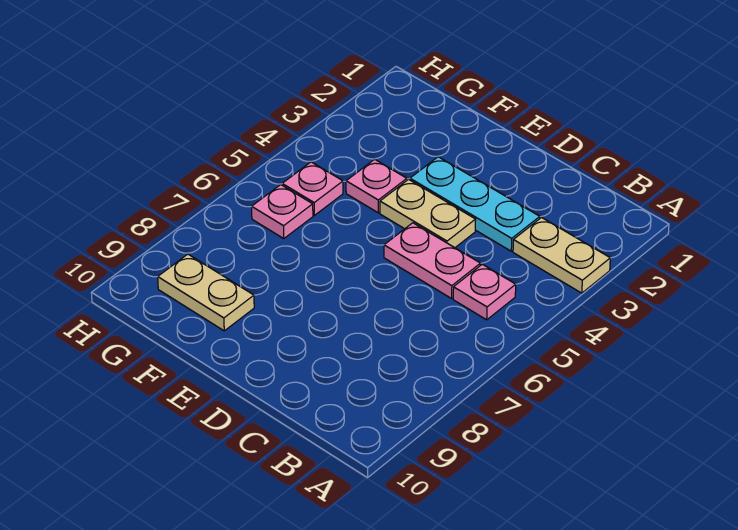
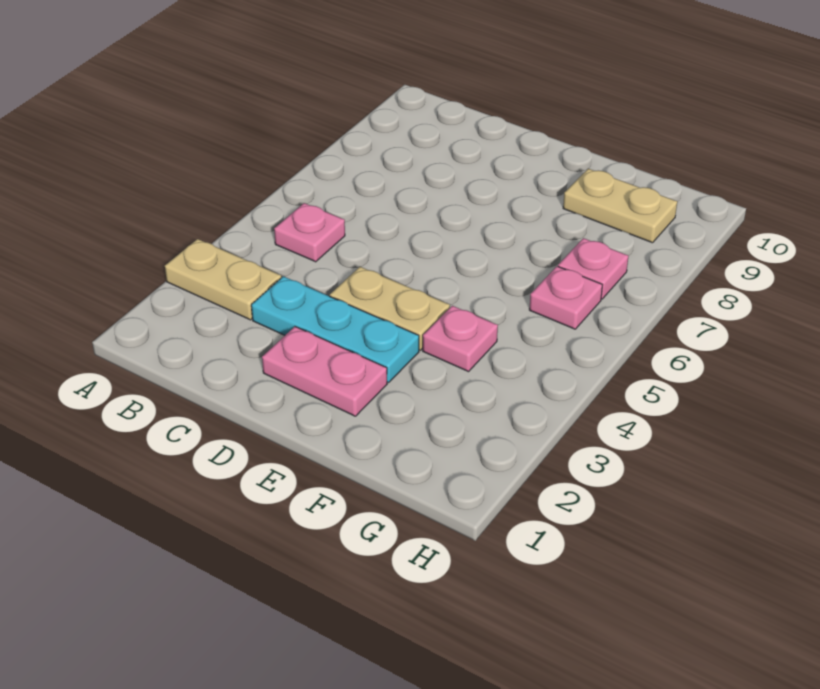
pink plate C5:D5 level 1 -> pink plate D2:E2 level 1
pink plate G5 level 1 -> pink plate G7 level 1

